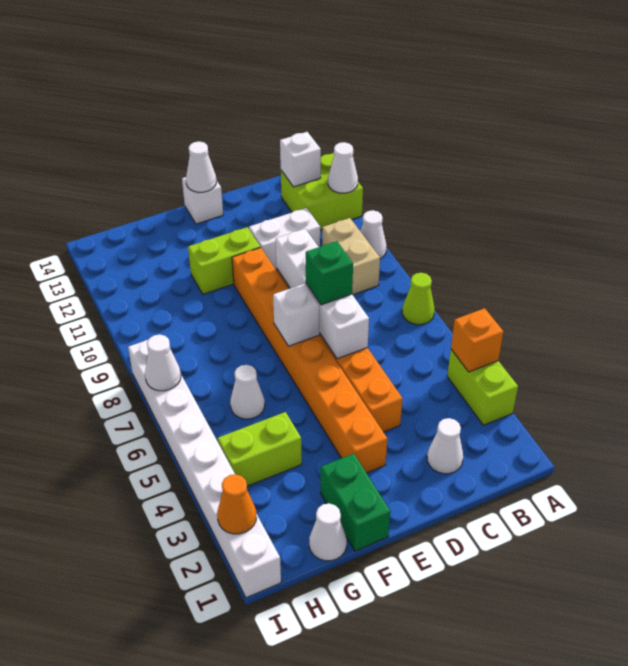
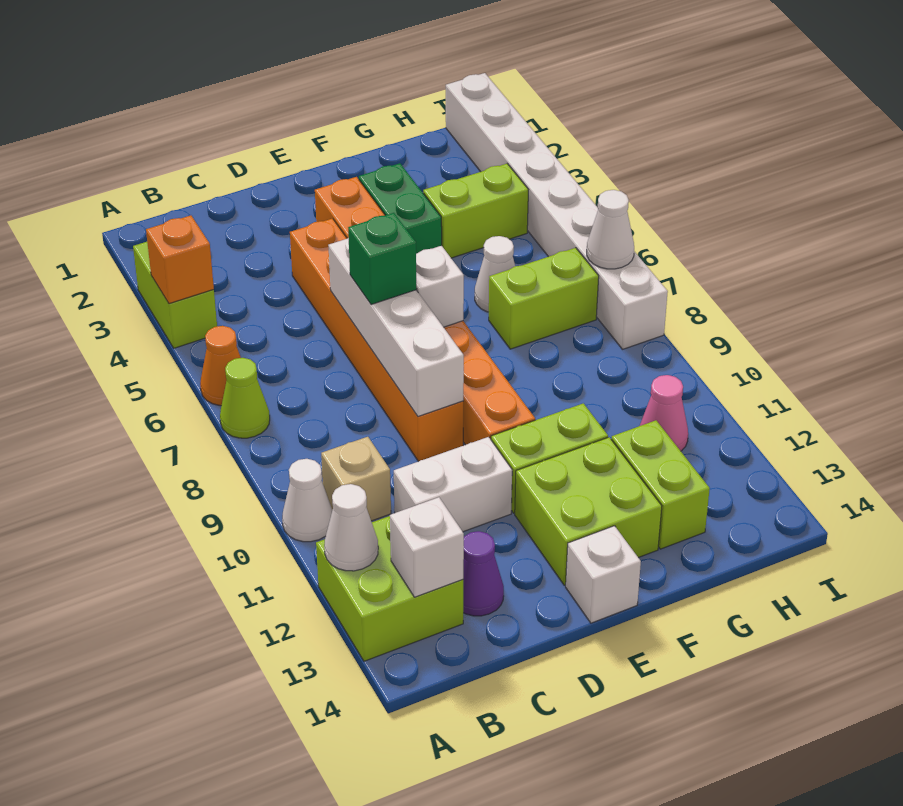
tan brick B9:B10 level 1 -> tan brick B10 level 1
white cone C2 level 1 -> none
none -> purple cone C13 level 1
none -> lime brick E12:F13 level 1
white cone E14 level 2 -> none
green brick F1:F2 level 1 -> green brick F3:F4 level 1
white cone G1 level 1 -> none
none -> lime brick G7:H7 level 1
none -> lime brick G12:G13 level 1
none -> pink cone H11 level 1
orange cone I2 level 2 -> orange cone A6 level 1

